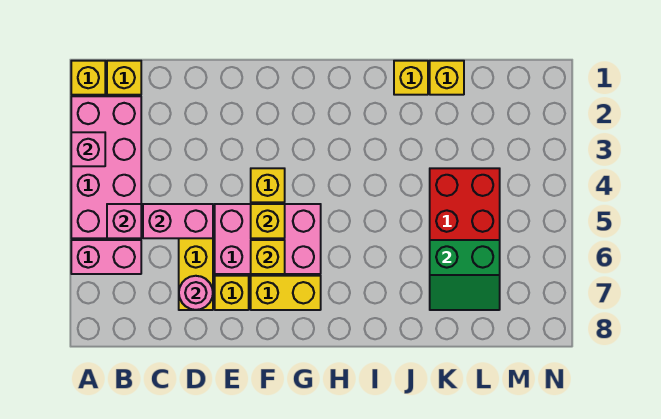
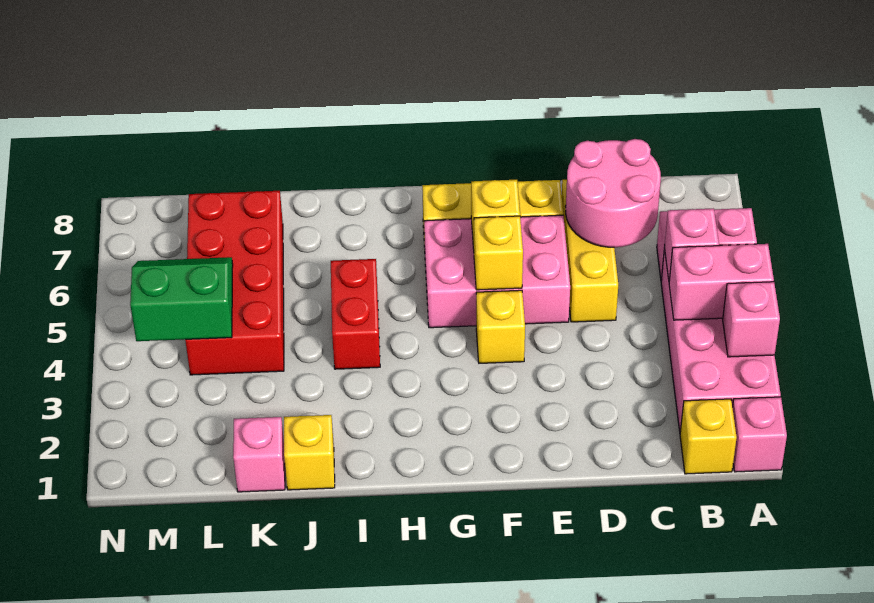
yellow brick A1 level 1 -> pink brick A1 level 1
pink brick C5:D5 level 2 -> pink brick A4:B4 level 2
pink round brick D7 level 2 -> pink round brick C6:D7 level 2
none -> red brick I4:I5 level 1
yellow brick K1 level 1 -> pink brick K1 level 1
green slope K6:L7 level 2 top 6 -> green slope L4:M5 level 2 top 4

